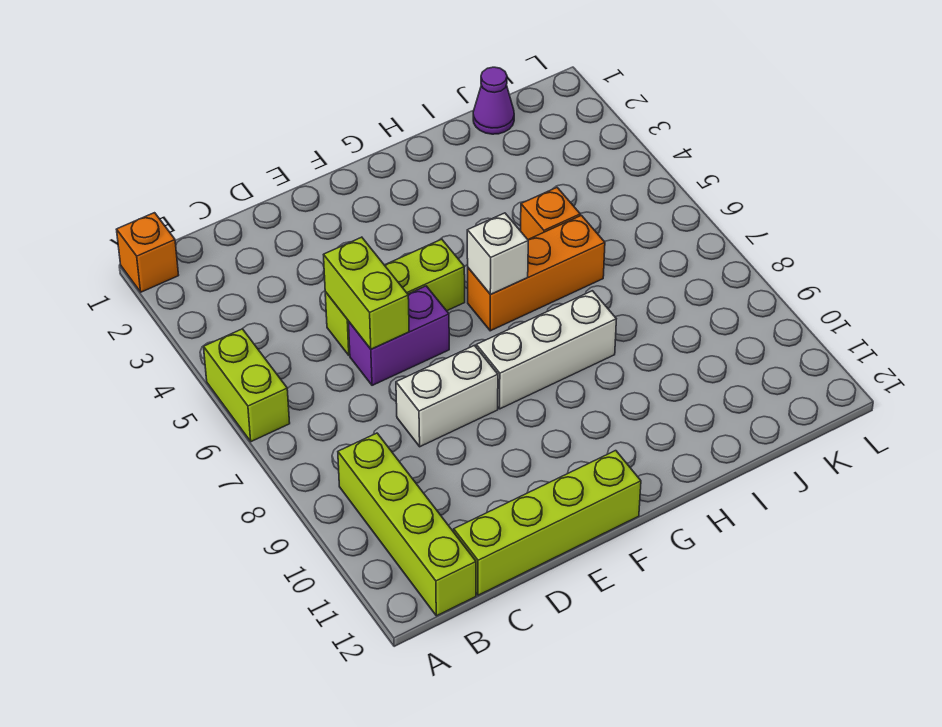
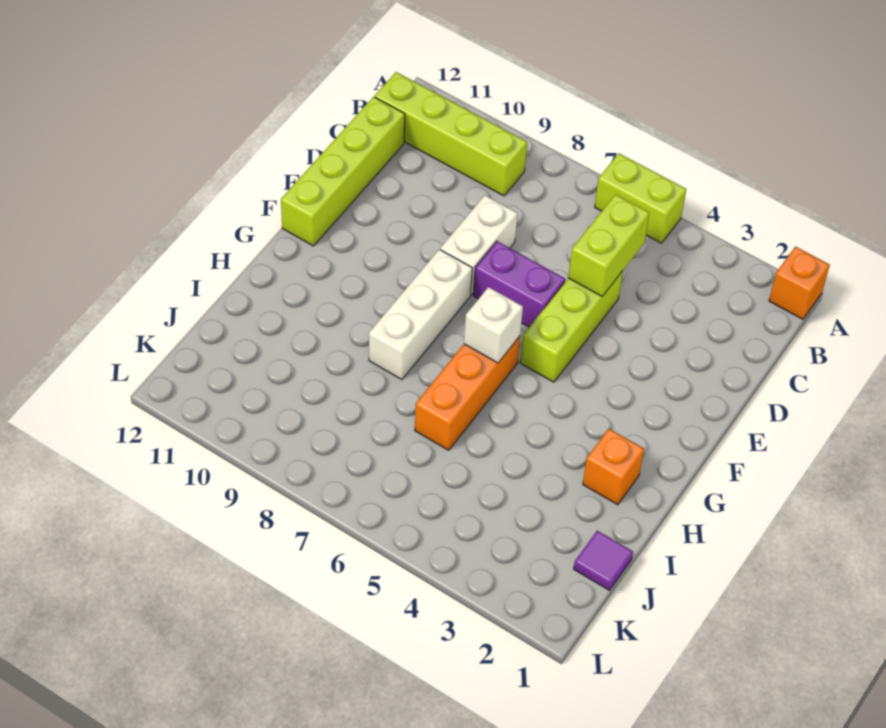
lime brick D5:D6 level 2 -> lime brick C5:D5 level 2
purple brick D6:E6 level 1 -> purple brick E6:E7 level 1
orange brick I5 level 1 -> orange brick H2 level 1
purple cone J1 level 1 -> purple tile J1 level 1

